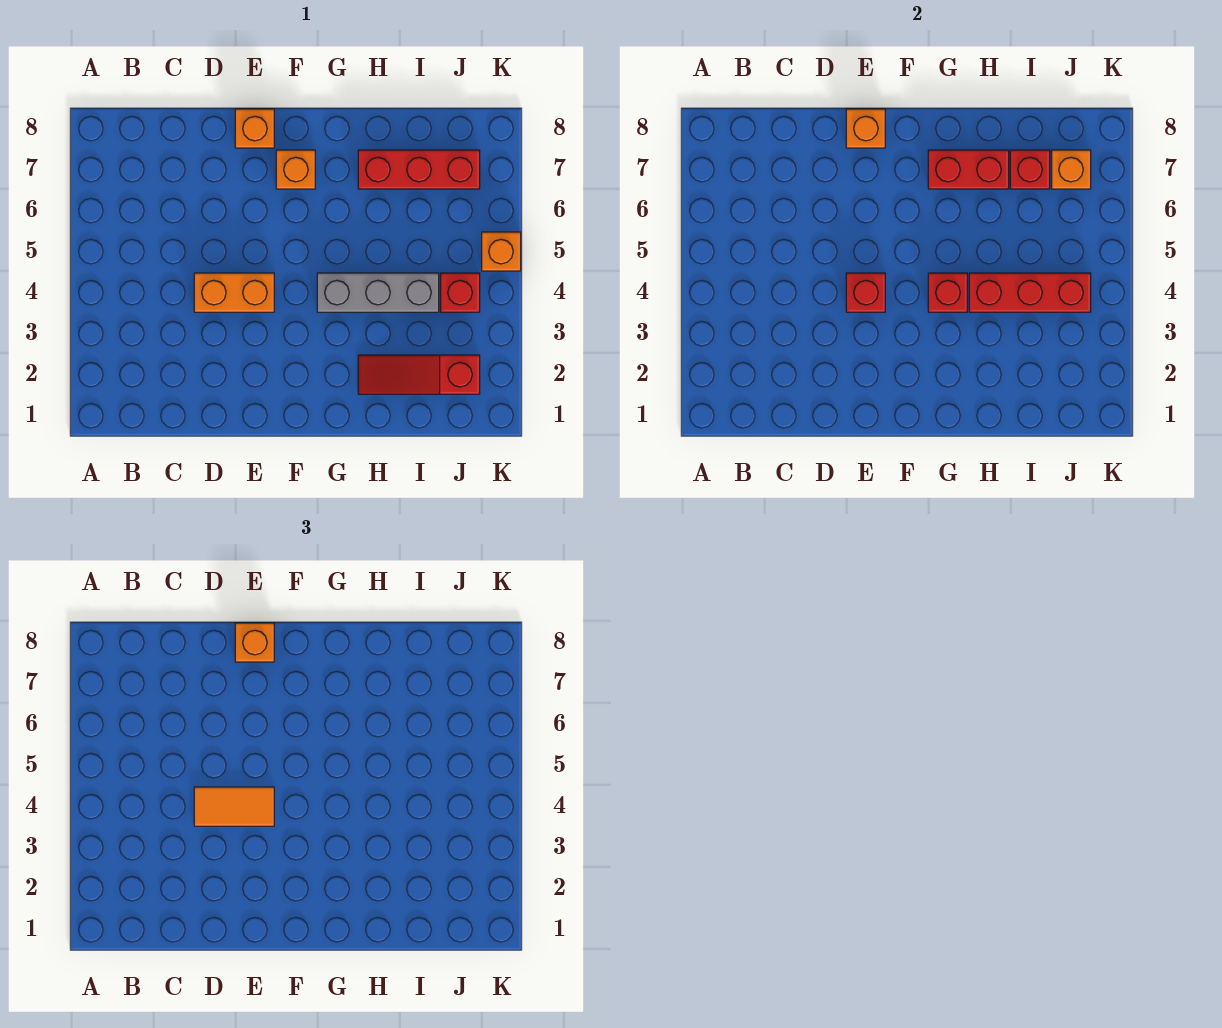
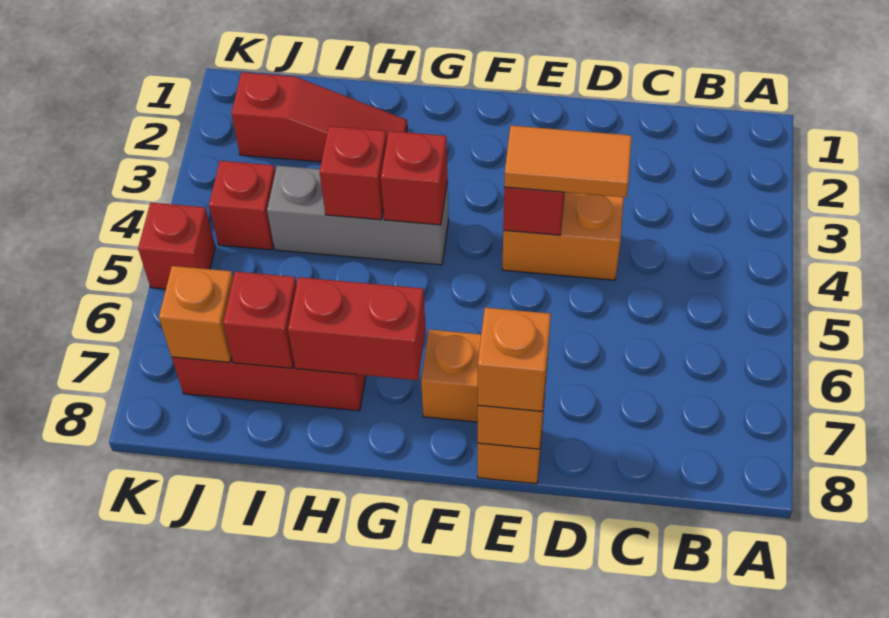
red brick H4:J4 level 2 -> red brick H4 level 2
orange brick K5 level 1 -> red brick K5 level 1

